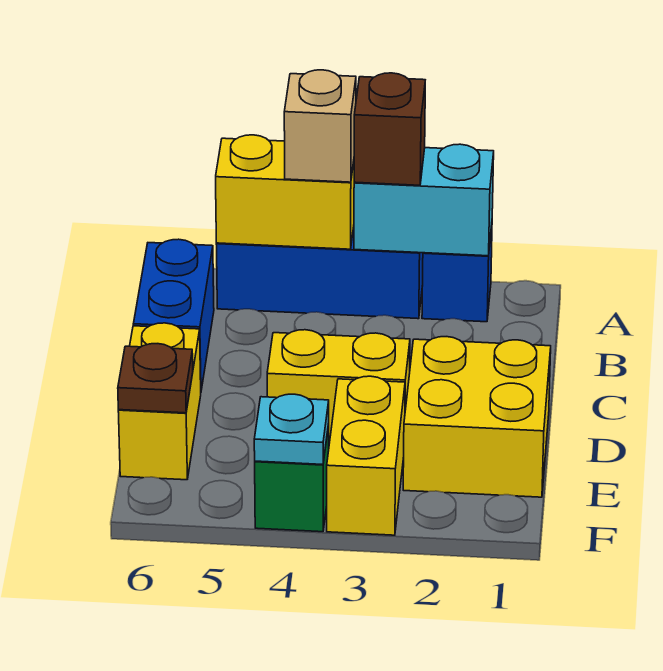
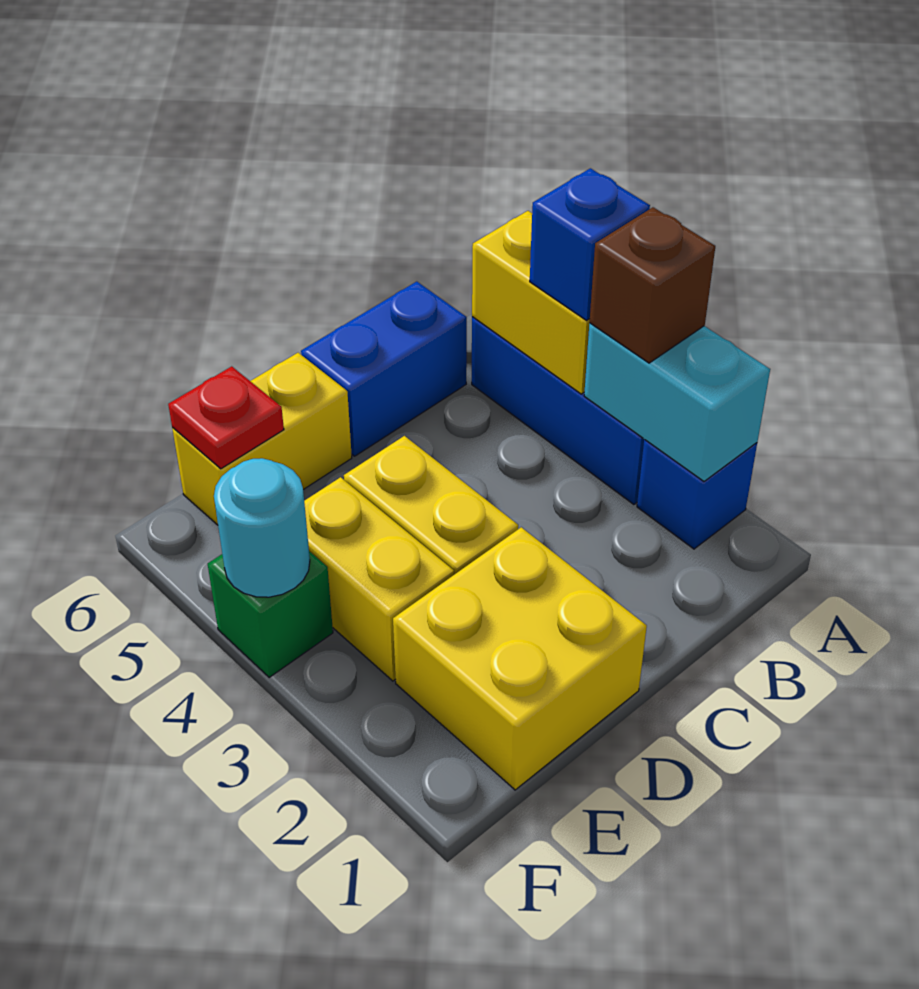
tan brick A4 level 3 -> blue brick A4 level 3
yellow brick E3:F3 level 1 -> yellow brick E3:E4 level 1
brown plate E6 level 2 -> red plate E6 level 2
cyan plate F4 level 2 -> cyan round brick F4 level 2

